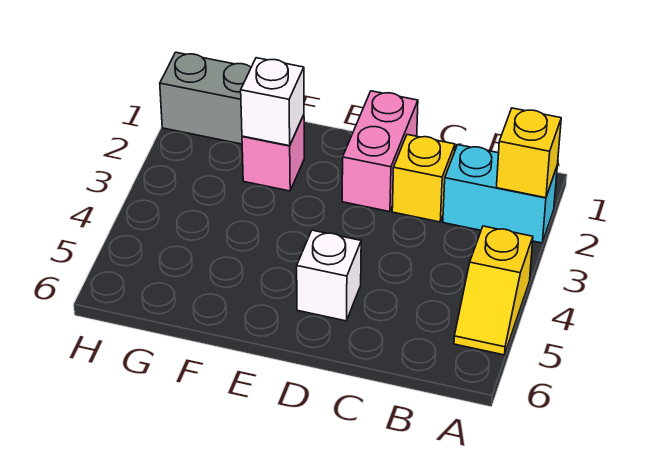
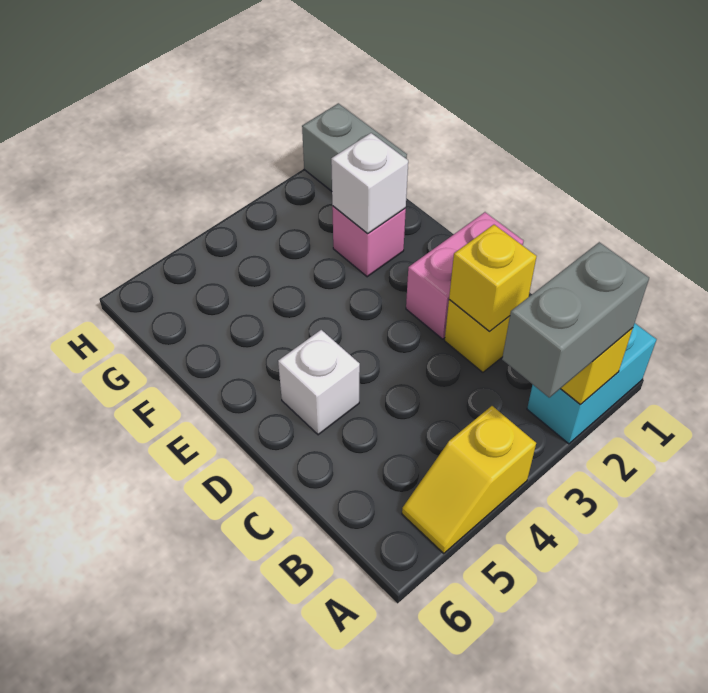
cyan brick A2:B2 level 1 -> cyan brick A1:A2 level 1
none -> grey brick A2:A3 level 3
none -> yellow brick C2 level 2

